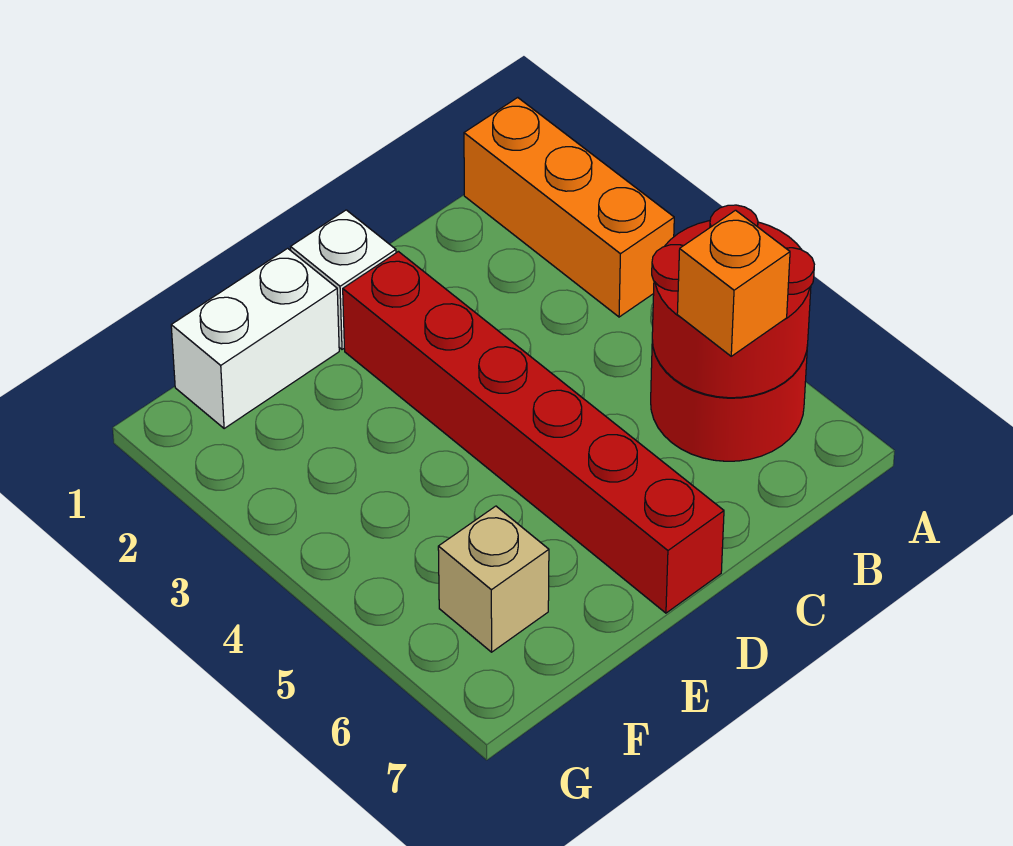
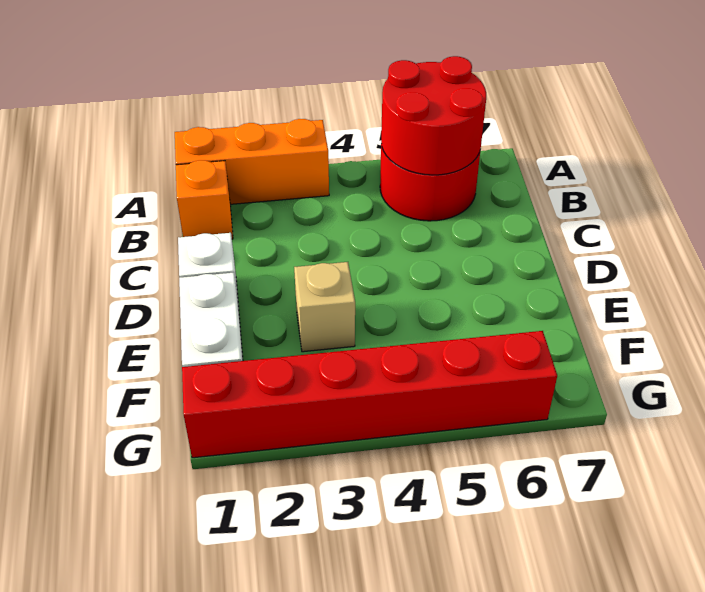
orange brick B6 level 3 -> orange brick B1 level 1
red brick D2:D7 level 1 -> red brick G1:G6 level 1
tan brick F6 level 1 -> tan brick E3 level 1

